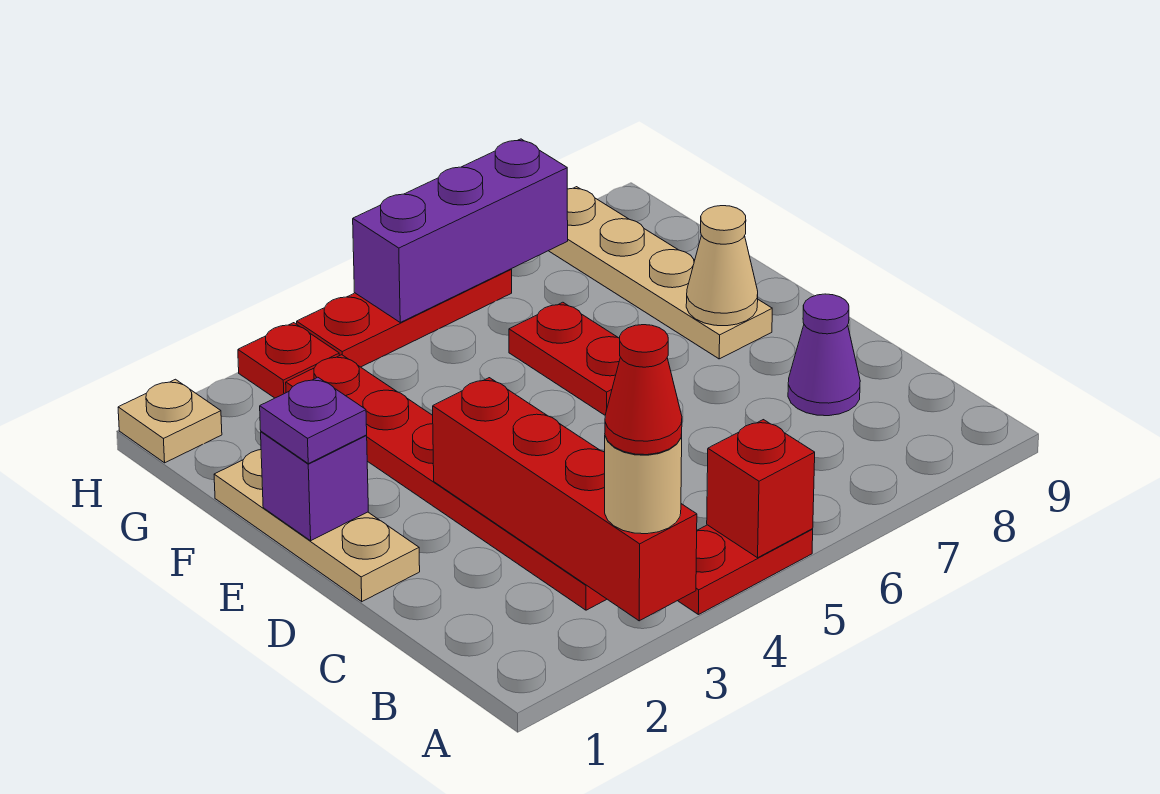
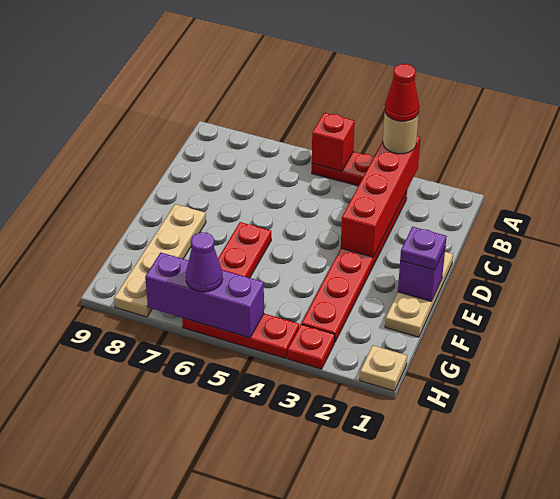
purple cone C8 level 1 -> purple cone H6 level 3
tan cone E8 level 2 -> none

